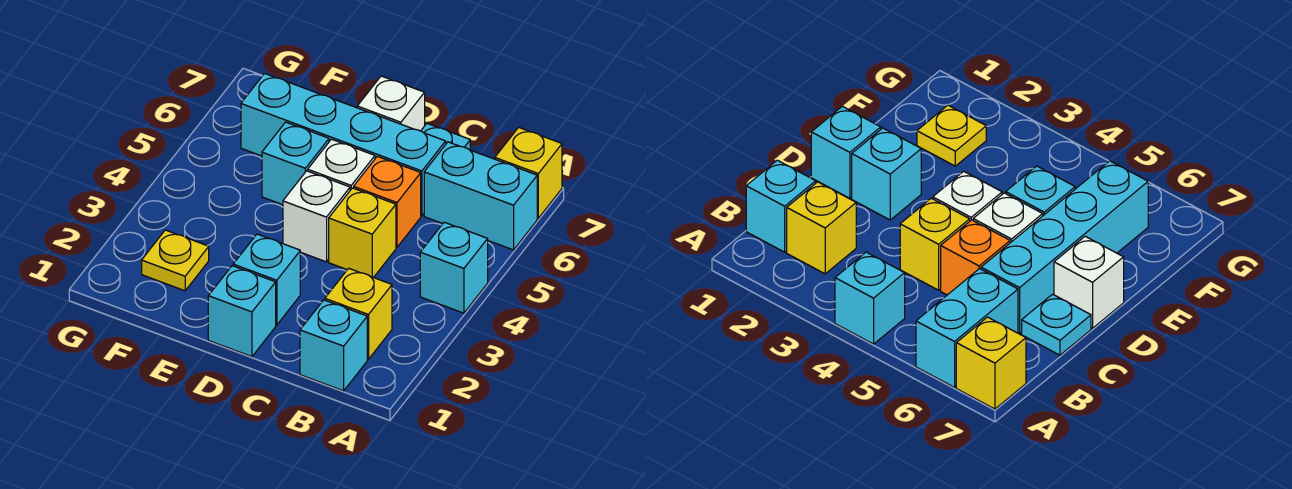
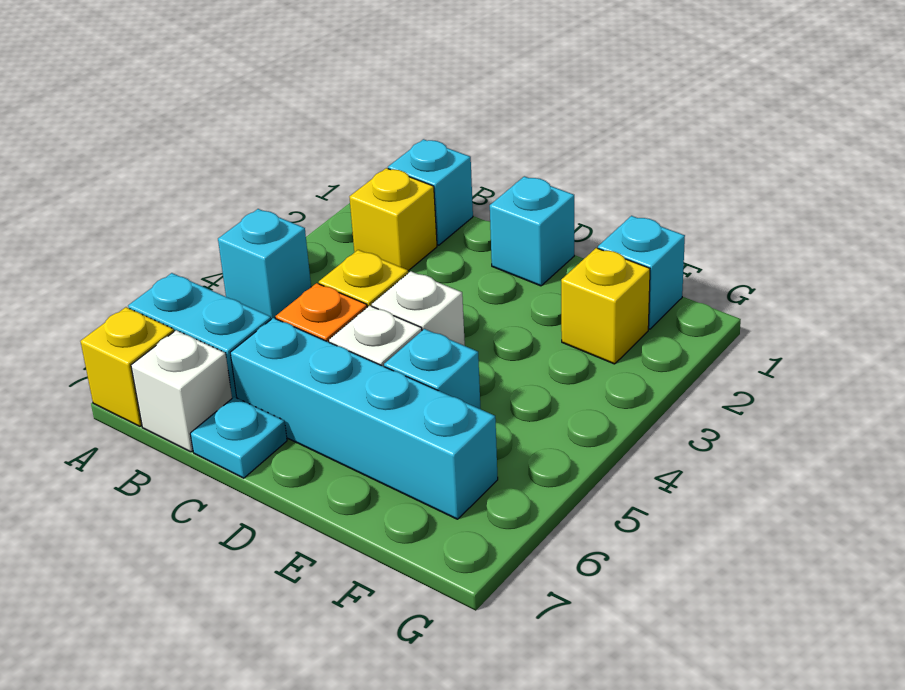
cyan brick D2 level 1 -> cyan brick F1 level 1
white brick D7 level 1 -> white brick B7 level 1
yellow plate F2 level 1 -> yellow brick F2 level 1

